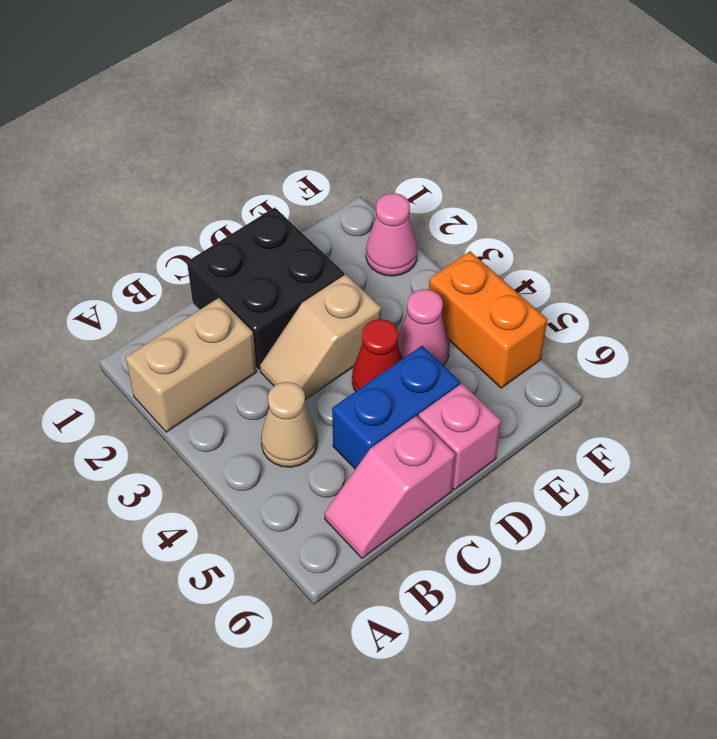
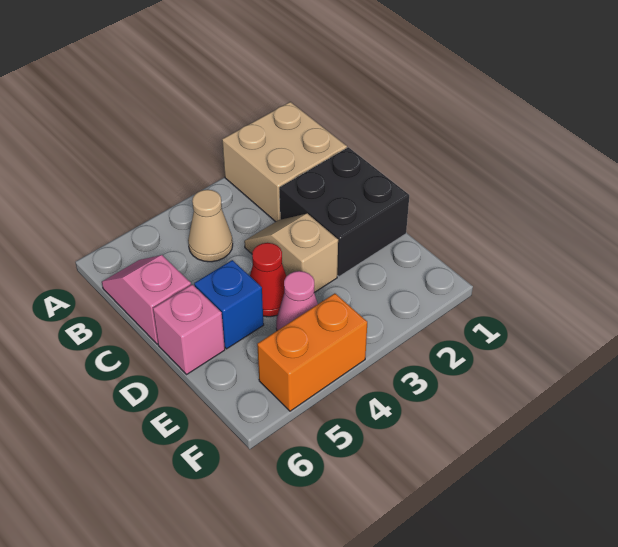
tan brick A2:B2 level 1 -> tan brick A1:B2 level 1
blue brick C5:D5 level 1 -> blue brick D5 level 1
pink cone F2 level 1 -> none

